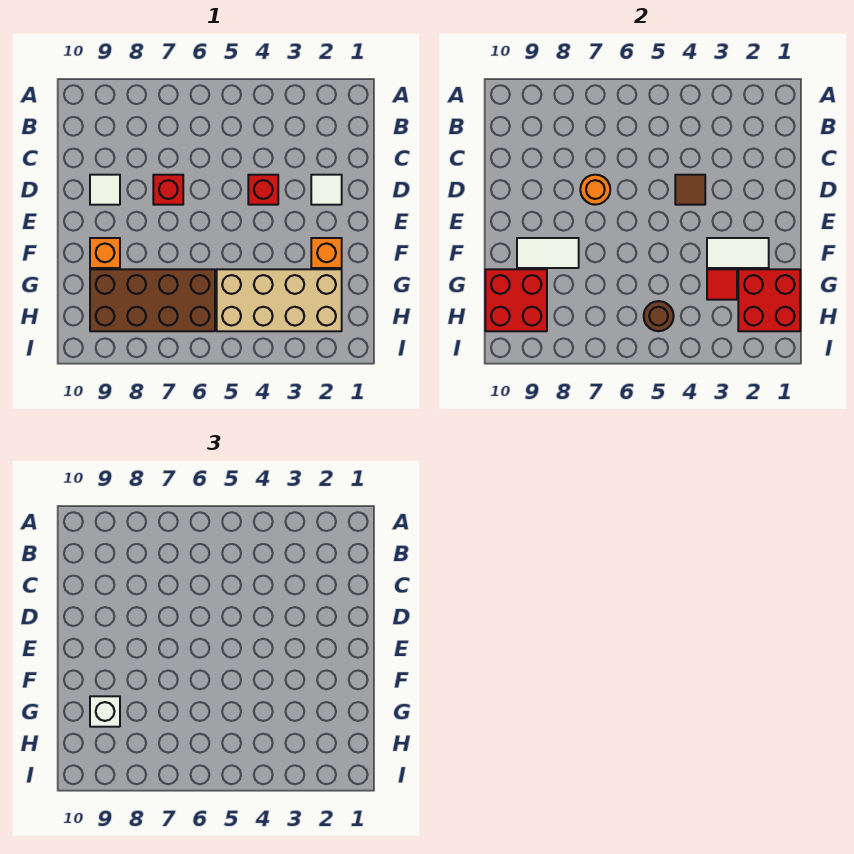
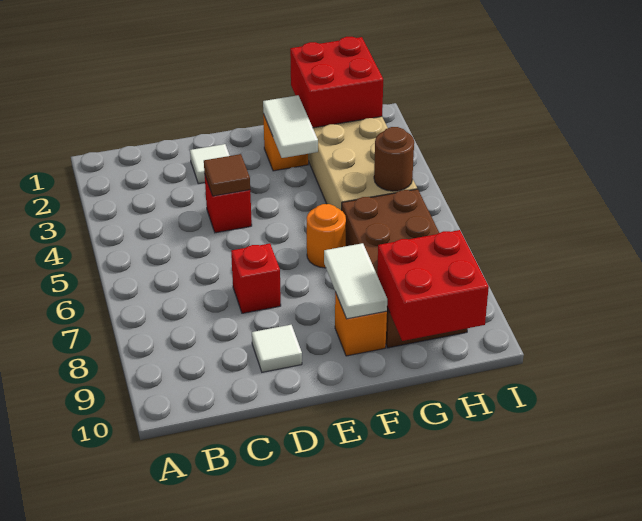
orange round brick D7 level 2 -> orange round brick F6 level 1
red tile G3 level 2 -> none
white brick G9 level 3 -> none

